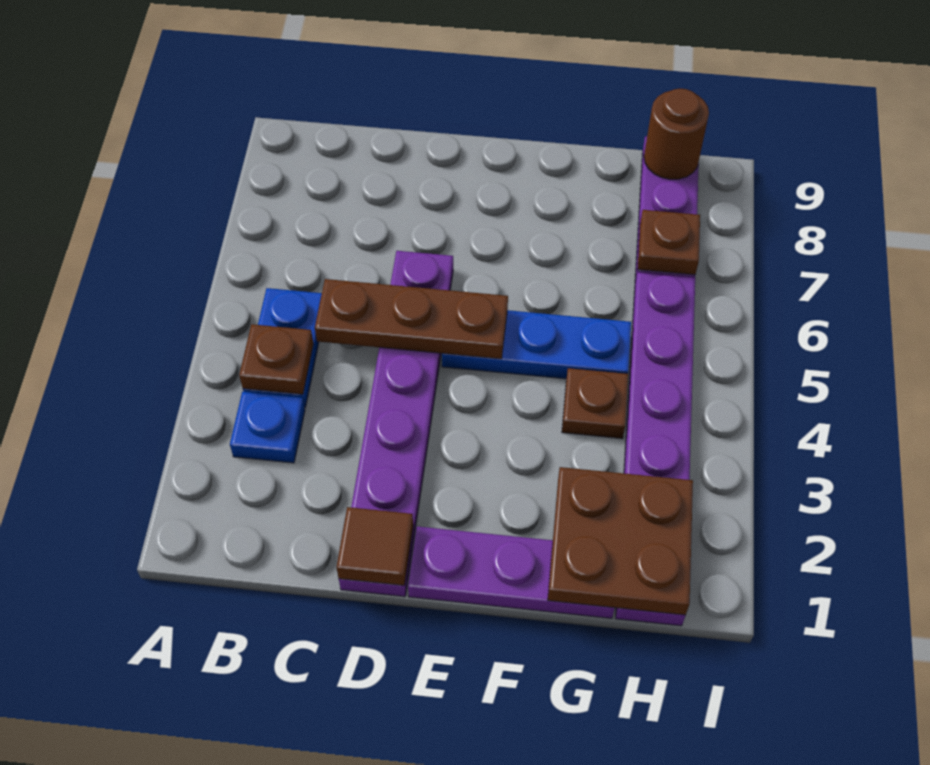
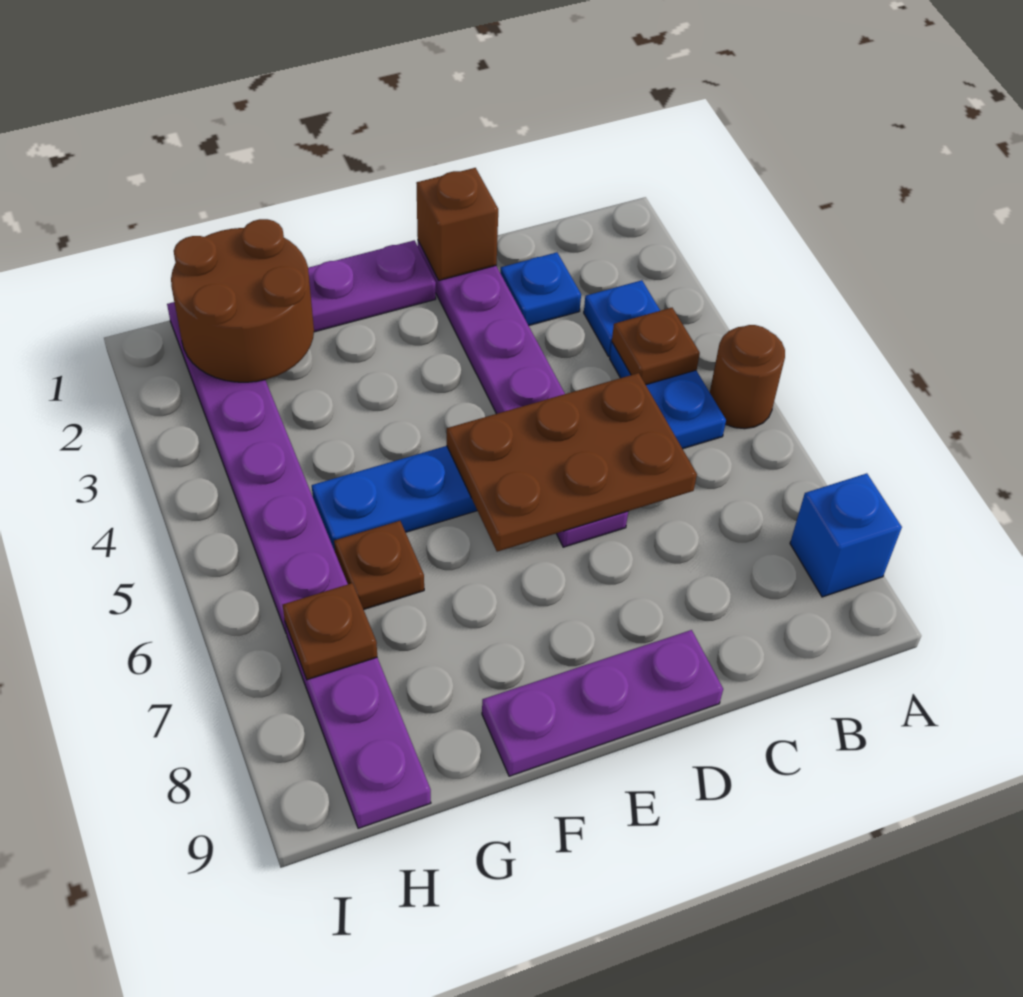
none -> blue brick A8 level 1
none -> blue plate C2 level 1
brown plate C5:E5 level 2 -> brown plate C5:E6 level 2
brown tile D1 level 2 -> brown brick D1 level 2
none -> purple plate D9:F9 level 1
brown plate G1:H2 level 2 -> brown round brick G1:H2 level 2
brown plate G4 level 1 -> brown plate G6 level 1
brown round brick H9 level 2 -> brown round brick A5 level 1

